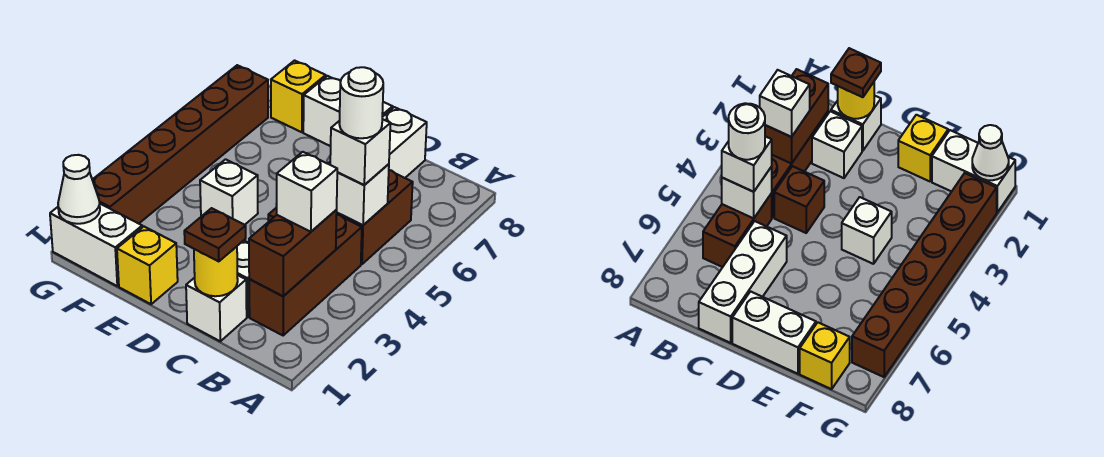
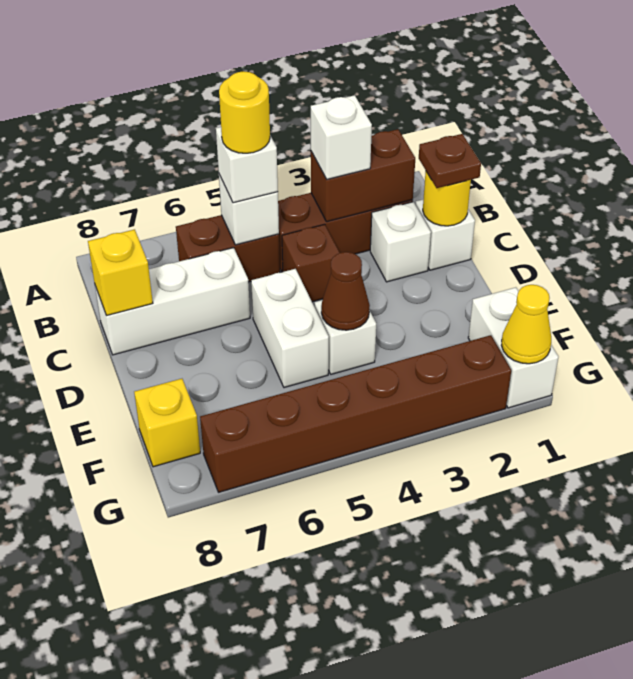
white round brick B5 level 4 -> yellow round brick B5 level 4
white brick D8:E8 level 1 -> white brick D5:E5 level 1
yellow brick E1 level 1 -> yellow brick C8 level 2
none -> brown cone E4 level 2
white cone G1 level 2 -> yellow cone G1 level 2

